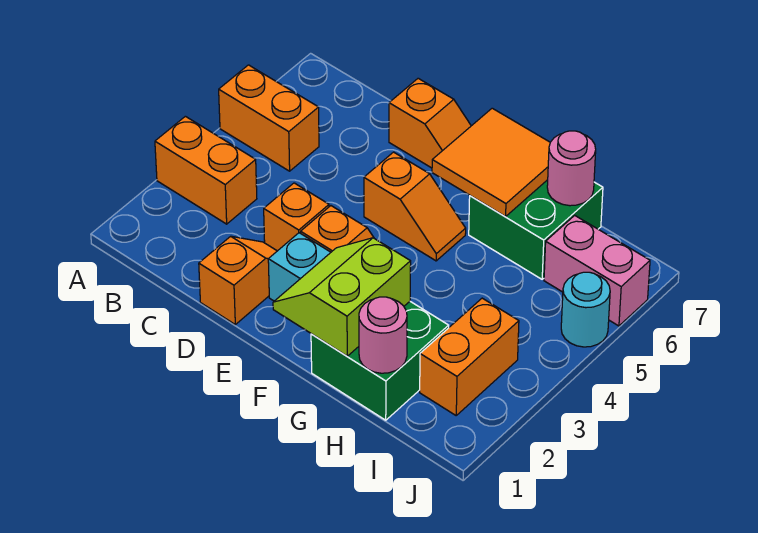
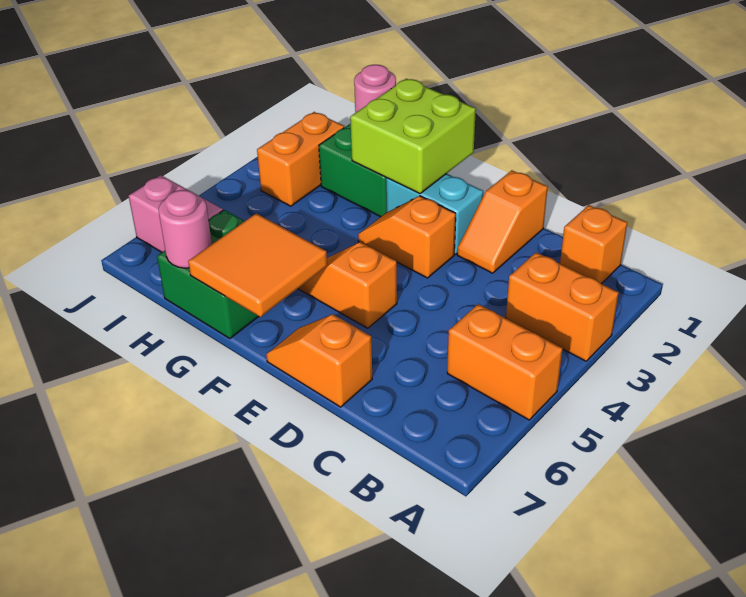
orange brick D3 level 1 -> orange brick B1 level 1
lime slope F1:G2 level 2 top G -> lime brick F1:G2 level 2
cyan round brick J5 level 1 -> none

